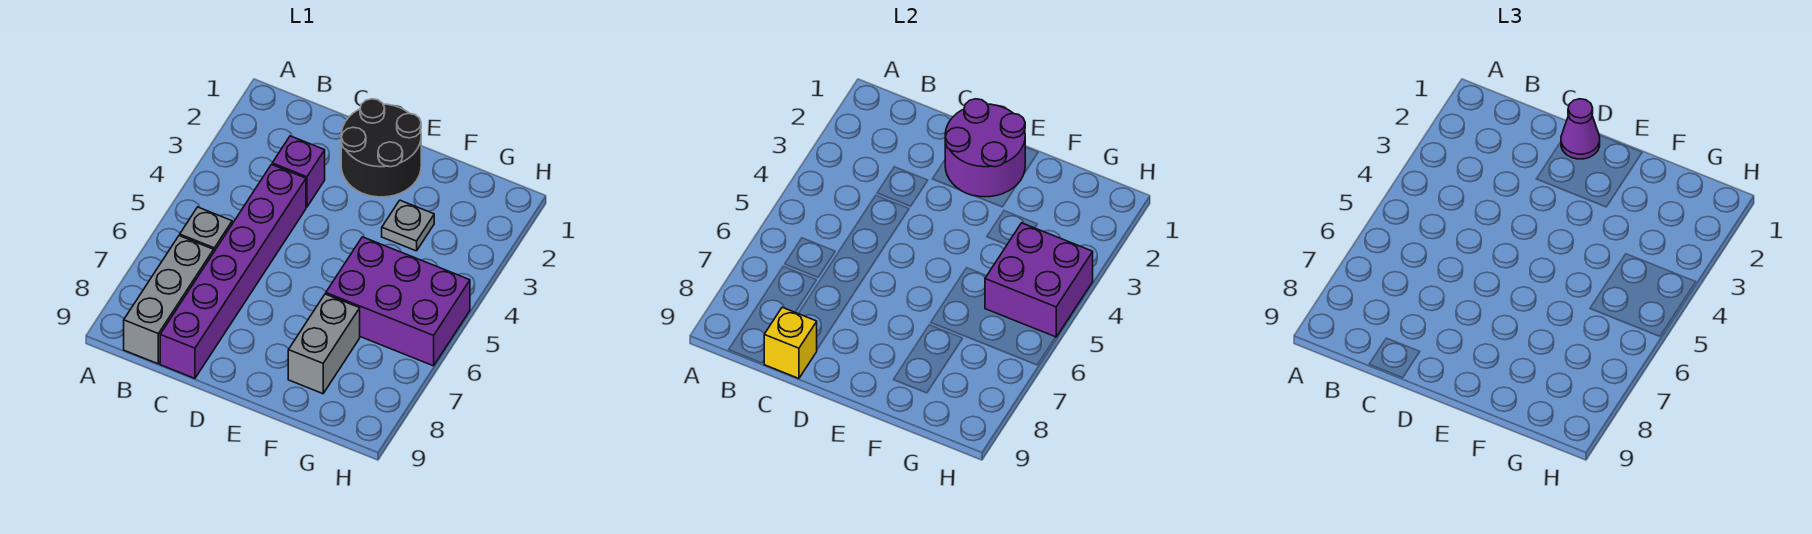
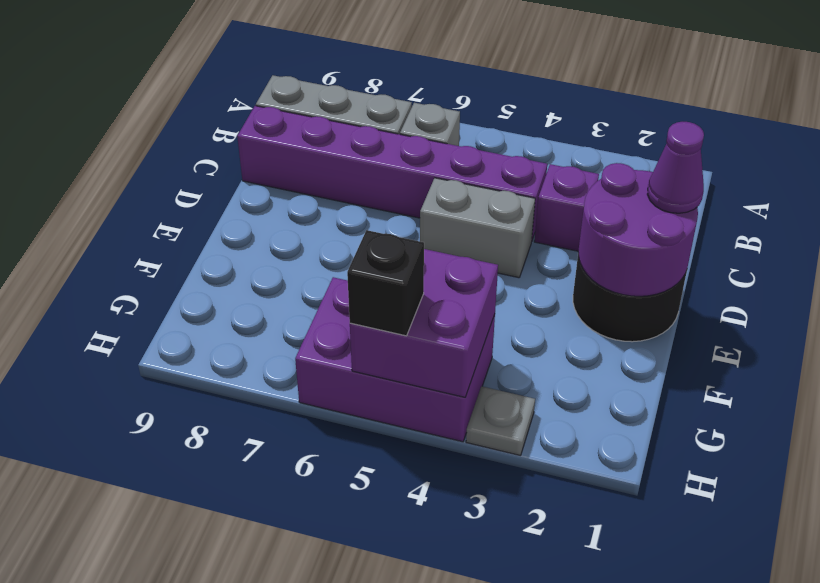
yellow brick C9 level 2 -> none
grey plate F3 level 1 -> grey plate H3 level 1
purple brick F5:H6 level 1 -> purple brick G4:H6 level 1
grey brick F7:F8 level 1 -> grey brick D4:D5 level 1
none -> black brick H5 level 3

